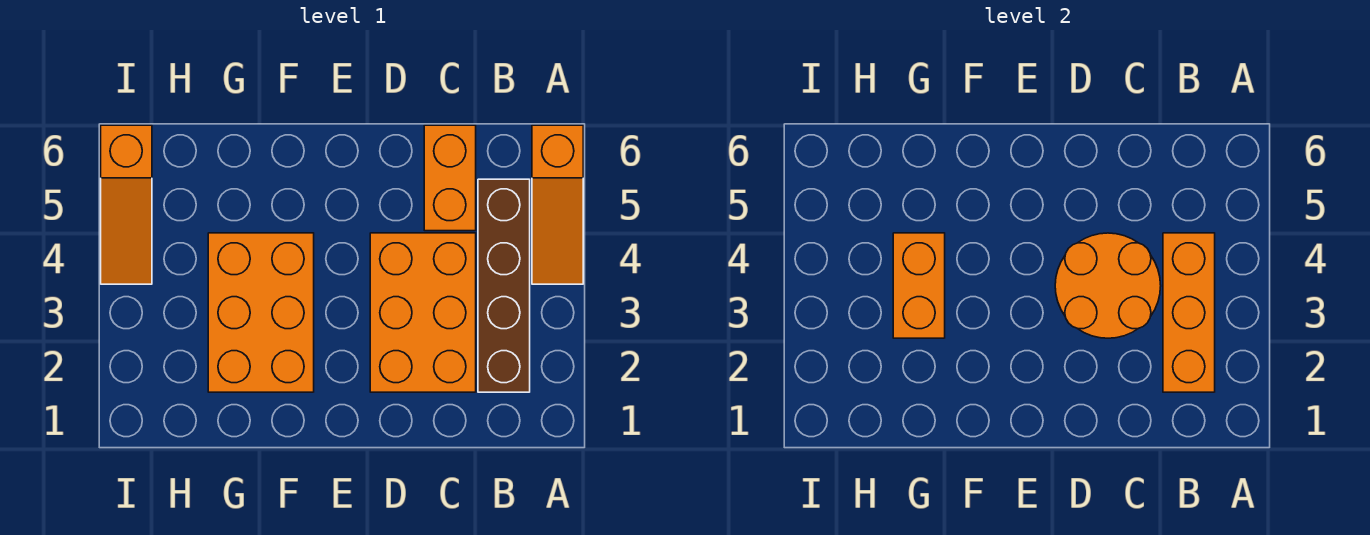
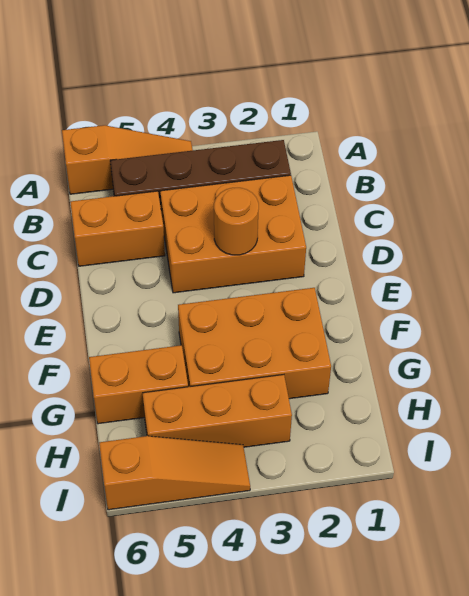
orange brick B2:B4 level 2 -> orange brick H3:H5 level 1
orange round brick C3:D4 level 2 -> orange round brick D3 level 2
orange brick G3:G4 level 2 -> orange brick G5:G6 level 1

